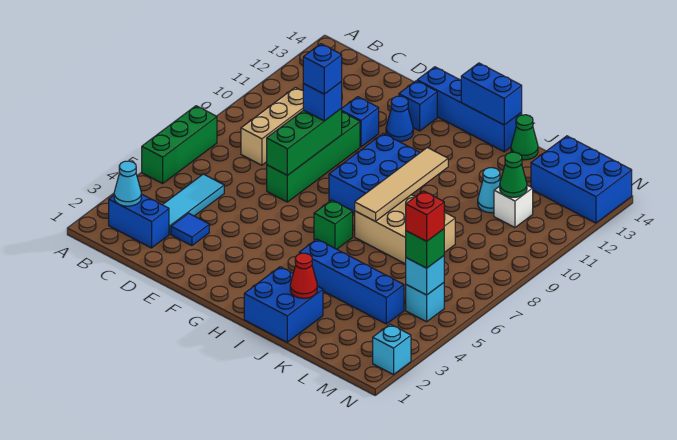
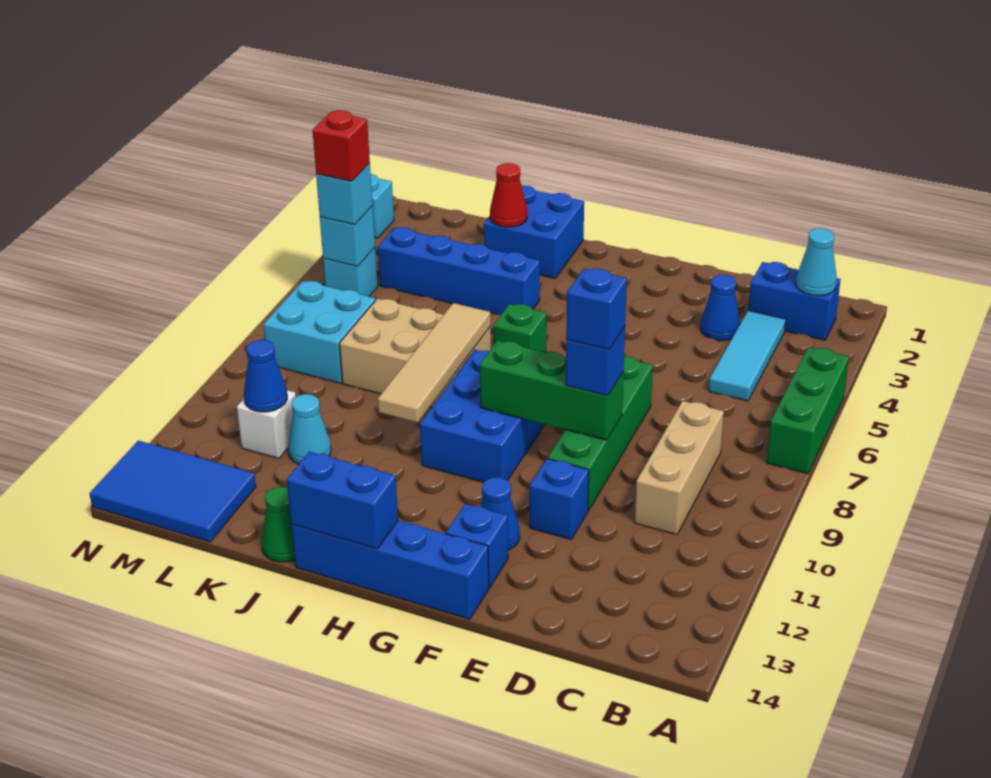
blue tile D3 level 1 -> blue cone D3 level 1
green brick E7:E9 level 2 -> green brick E9:G9 level 2
none -> cyan brick L7:M8 level 1
green cone L11 level 2 -> blue cone L11 level 2
blue brick L13:N14 level 1 -> blue tile L13:N14 level 1
green brick M5 level 3 -> cyan brick M5 level 3

